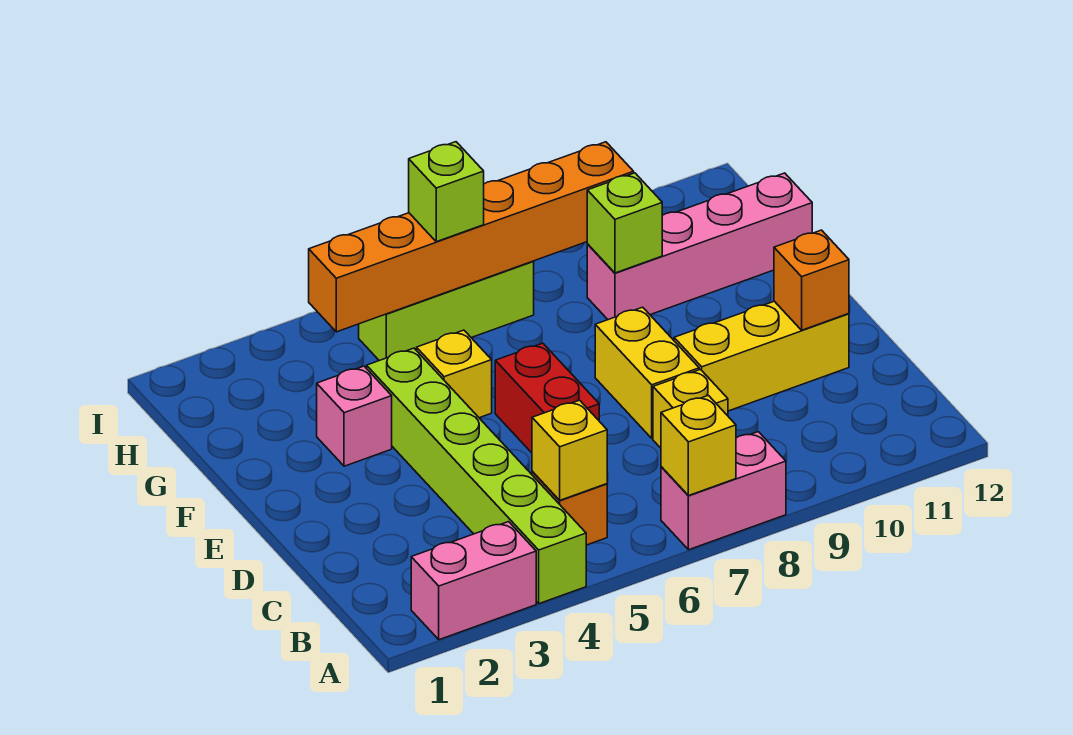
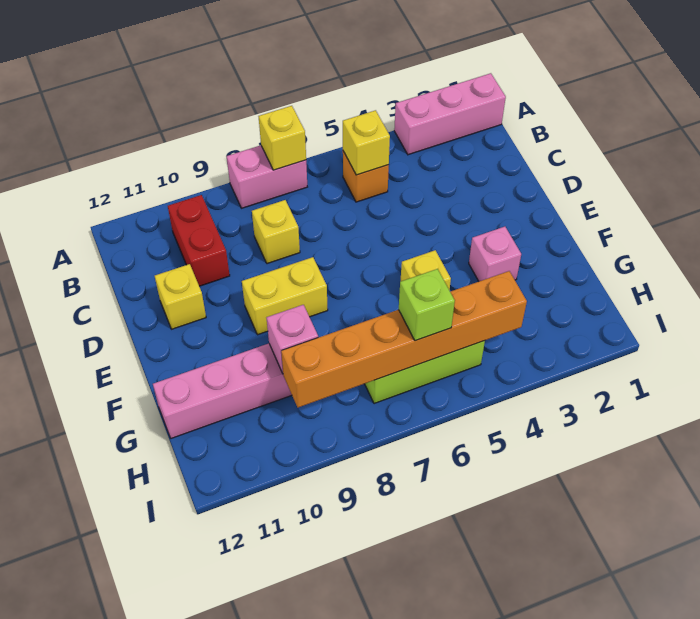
pink brick A2:A3 level 1 -> pink brick A1:A3 level 1
lime brick A4:F4 level 1 -> none
red brick D6:E6 level 1 -> red brick B10:C10 level 1
yellow brick D8:E8 level 1 -> yellow brick E8:E9 level 1
yellow brick D9:D11 level 1 -> yellow brick D11 level 1
orange brick D11 level 2 -> none
lime brick G9 level 2 -> pink brick G9 level 2

